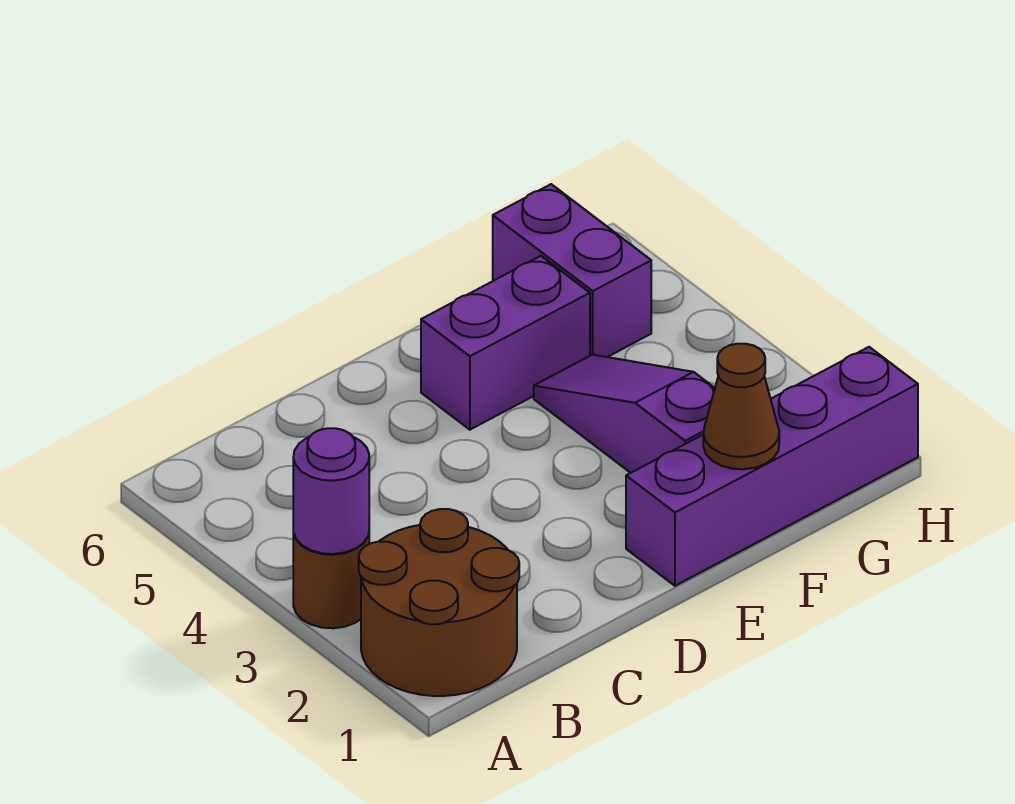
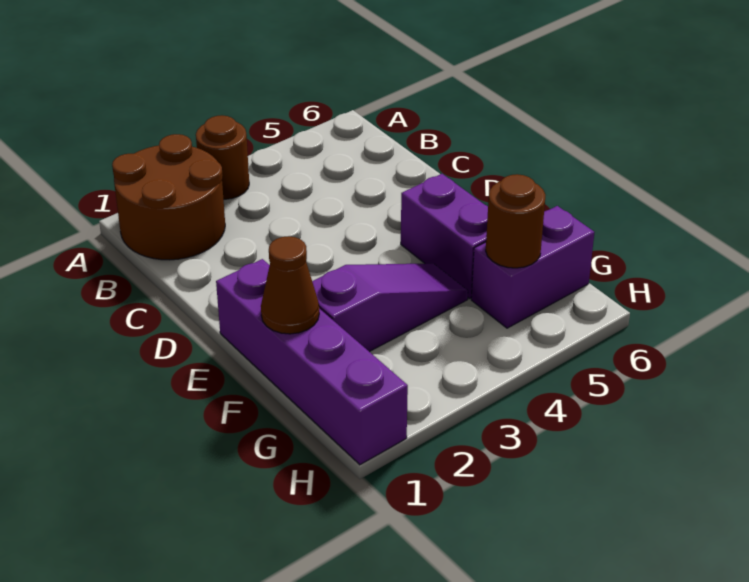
purple round brick A3 level 2 -> none
none -> brown round brick G5 level 2

